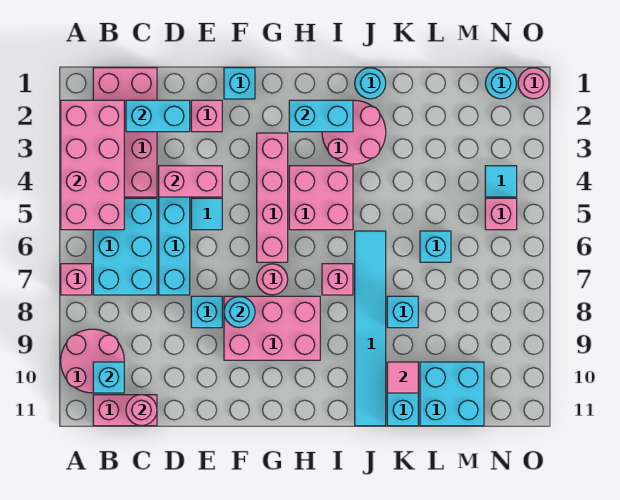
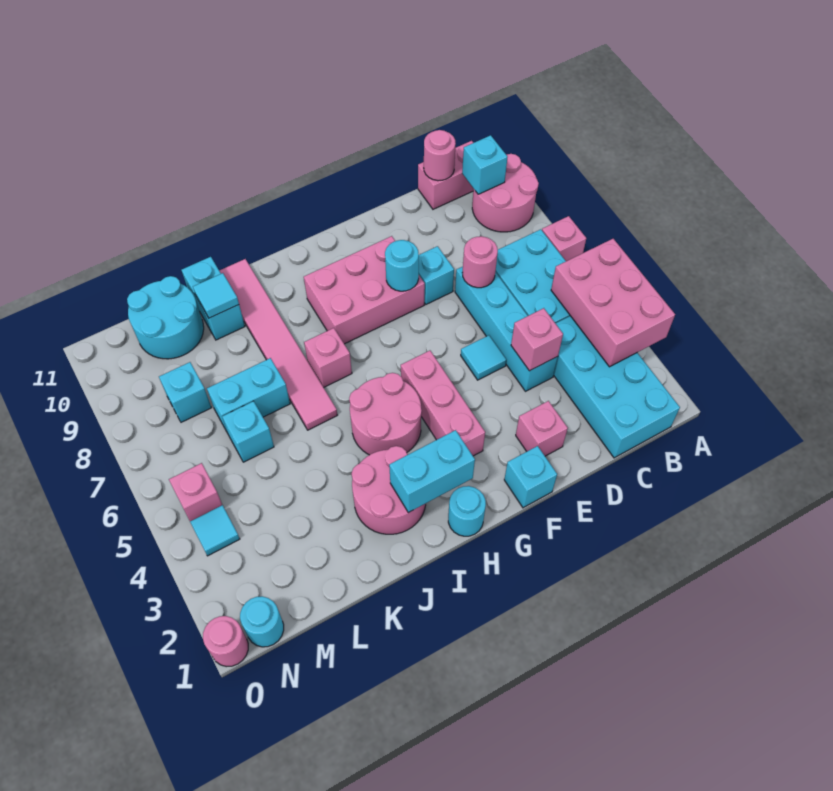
pink brick A2:B5 level 2 -> pink brick A3:B5 level 2
pink brick B1:C4 level 1 -> cyan brick B1:C4 level 1
cyan brick C2:D2 level 2 -> cyan brick K7:L7 level 1
pink brick D4:E4 level 2 -> pink brick D4 level 2
pink brick G3:G6 level 1 -> pink brick G3:G5 level 1
pink round brick G7 level 1 -> pink round brick D7 level 2
pink brick H4:I5 level 1 -> pink round brick H4:I5 level 1
cyan round brick J1 level 1 -> cyan round brick H1 level 1
cyan tile J6:J11 level 1 -> pink tile J6:J11 level 1
cyan brick K8 level 1 -> cyan brick M8 level 1
pink tile K10 level 2 -> cyan tile K10 level 2
cyan brick L10:M11 level 1 -> cyan round brick L10:M11 level 1

